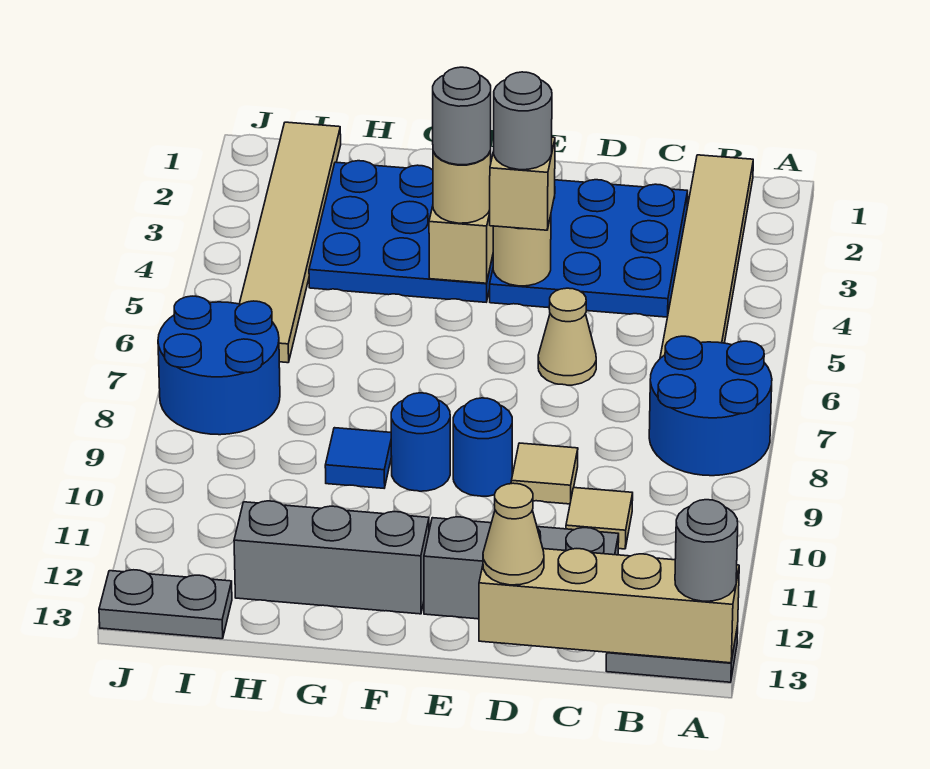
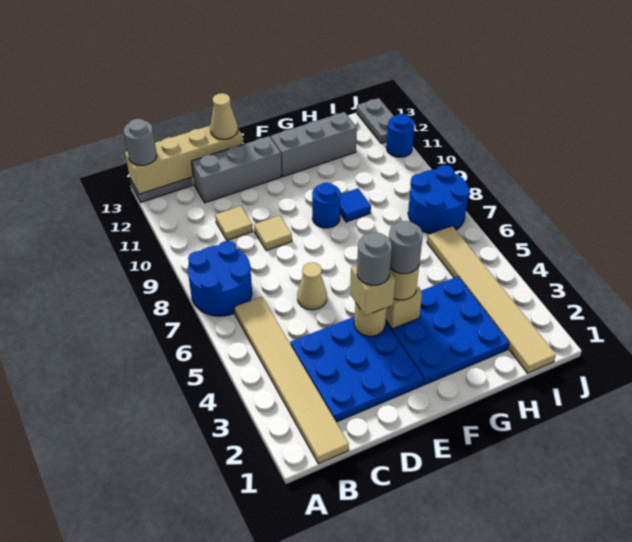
blue round brick E9 level 1 -> blue round brick J11 level 1
grey plate I13:J13 level 1 -> grey plate J12:J13 level 1

